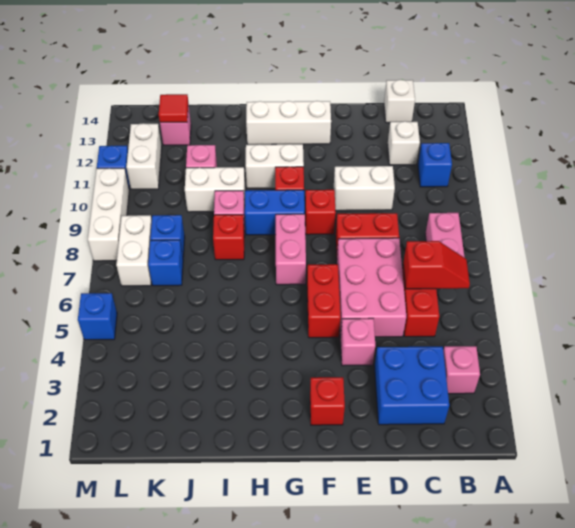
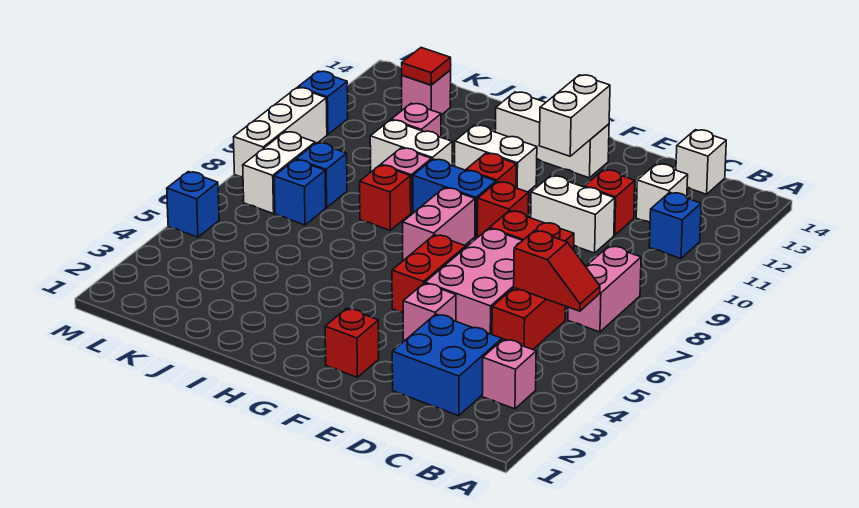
none -> red brick D11 level 1
white brick L11:L12 level 1 -> white brick F12:F13 level 2

